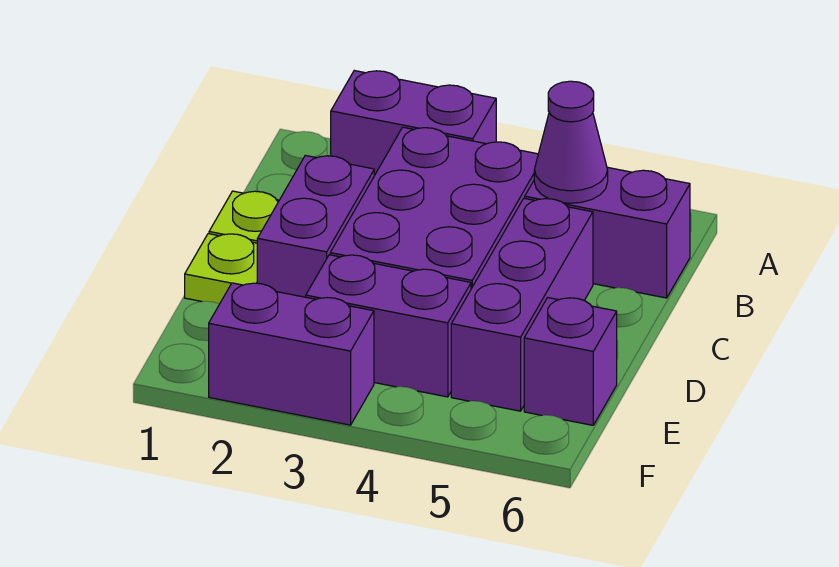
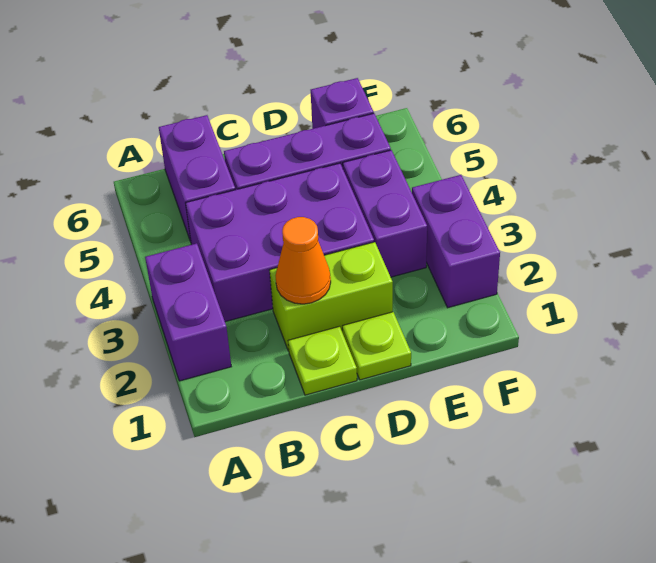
purple cone B5 level 2 -> none
purple brick C2:D2 level 1 -> lime brick C2:D2 level 1
none -> orange cone C2 level 2

